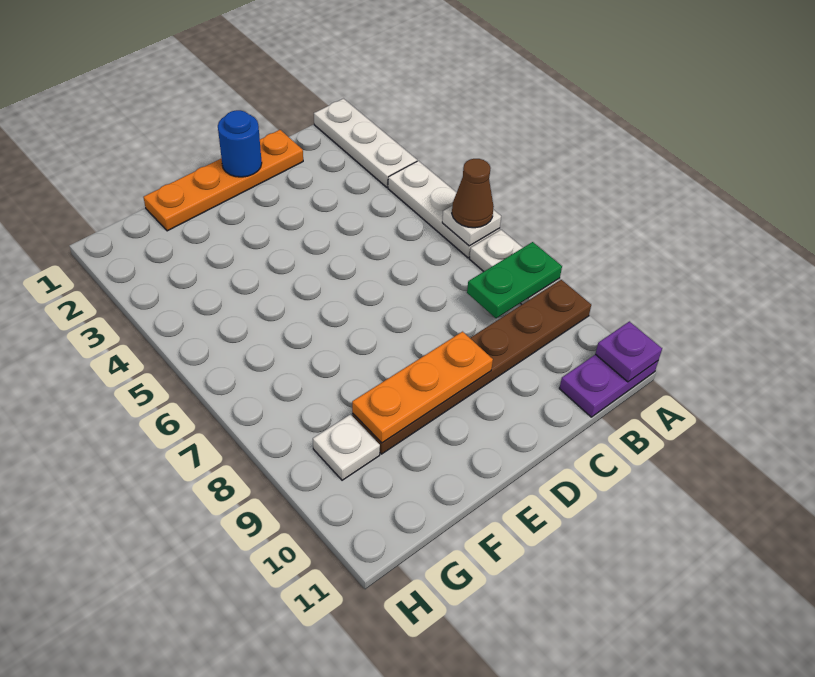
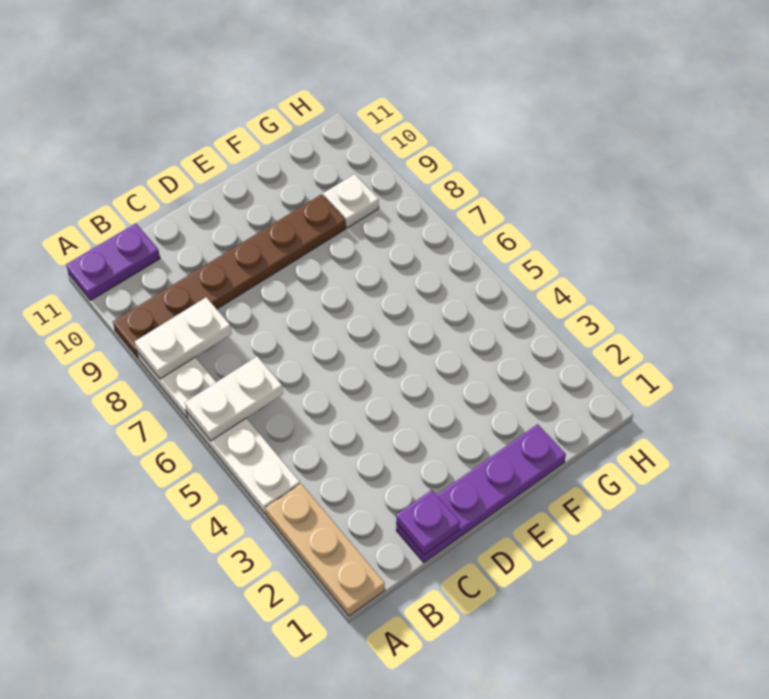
white plate A1:A3 level 1 -> tan plate A1:A3 level 1
white plate A6 level 2 -> white plate A6:B6 level 2
brown cone A6 level 3 -> none
green plate A8:B8 level 2 -> white plate A8:B8 level 2
purple plate A11 level 2 -> purple plate C1 level 2
orange plate C1:F1 level 1 -> purple plate C1:F1 level 1
blue round brick D1 level 2 -> none
orange plate D9:F9 level 2 -> none

